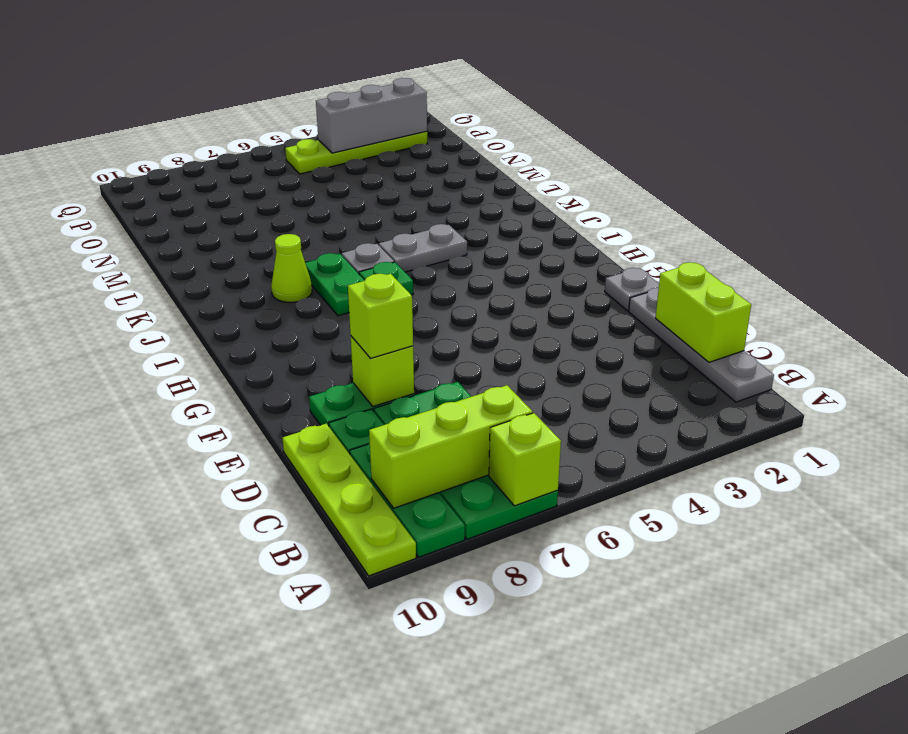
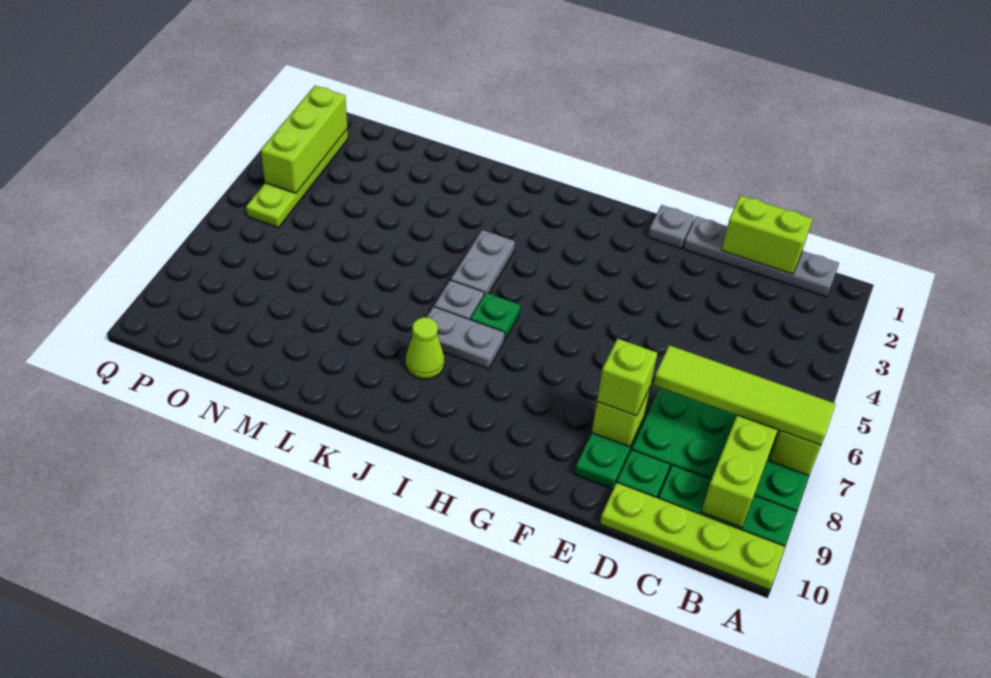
none -> lime tile A7:D7 level 3
green plate I7:J7 level 1 -> grey plate I7:J7 level 1
grey brick P2:P4 level 2 -> lime brick P2:P4 level 2

